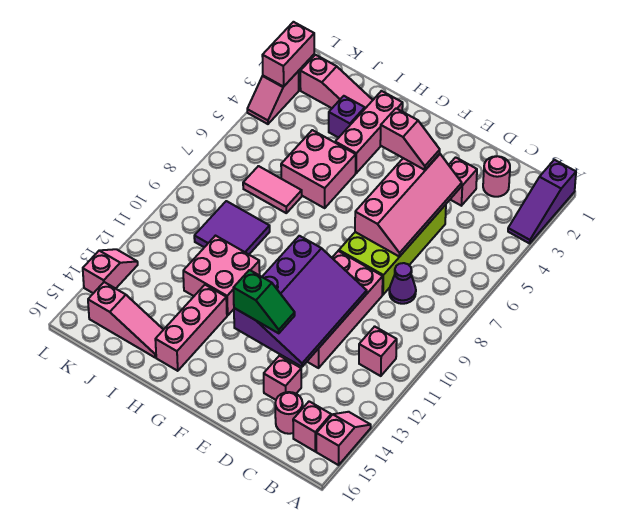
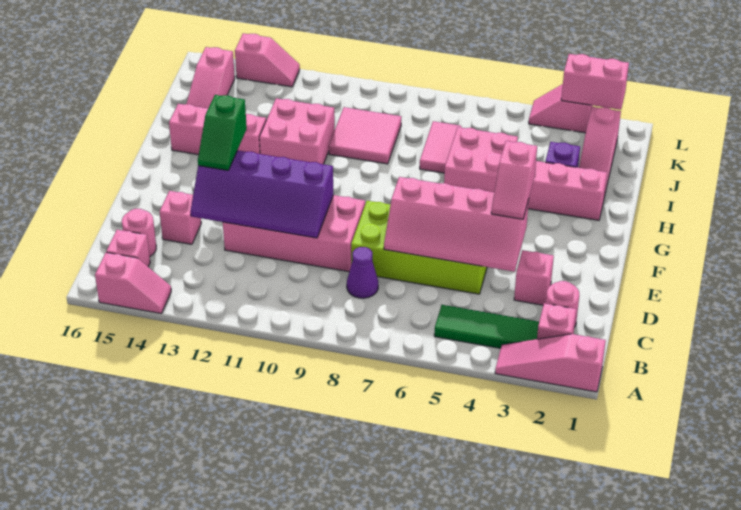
purple slope A1:A3 level 1 top 1 -> pink slope A1:A3 level 1 top 1
none -> green tile B3:B5 level 1
pink brick B11 level 1 -> pink brick B2 level 1
purple slope D10:F13 level 2 top F -> purple slope D10:E13 level 2 top E
purple tile I9:J10 level 1 -> pink tile I9:J10 level 1

